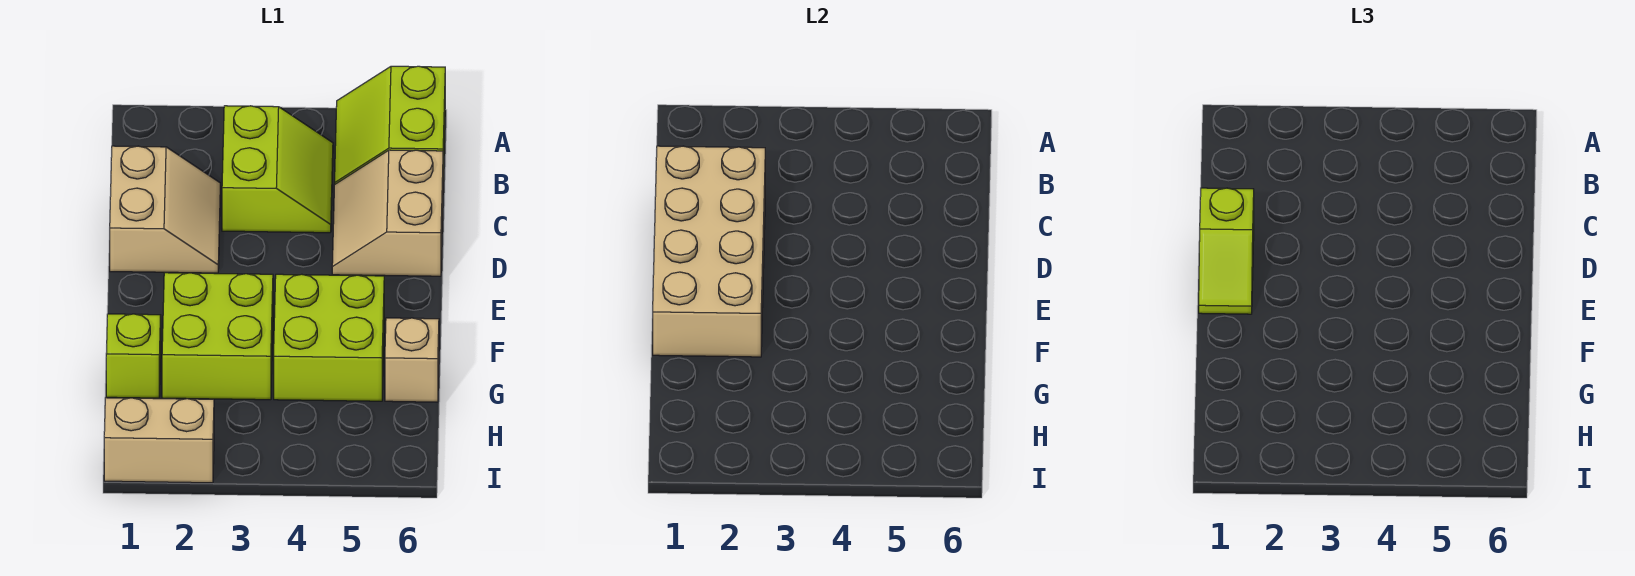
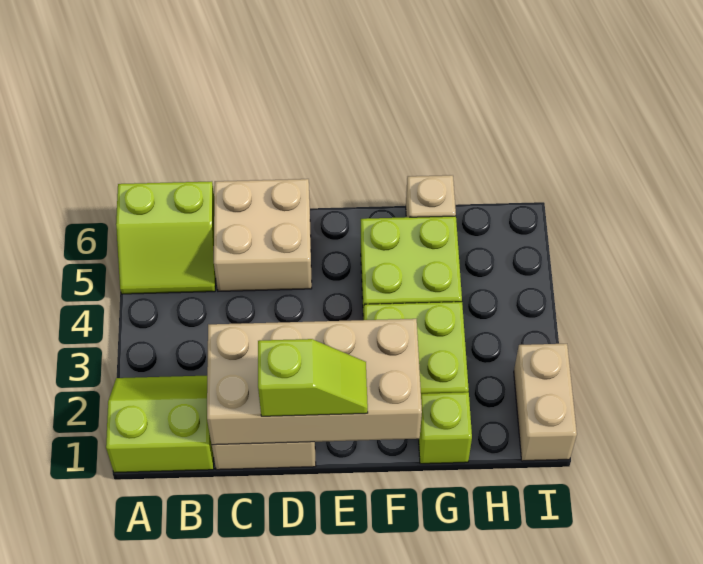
lime slope B3:C4 level 1 top 3 -> lime slope A1:B2 level 1 top 1
tan slope C5:D6 level 1 top 6 -> tan brick C5:D6 level 1

